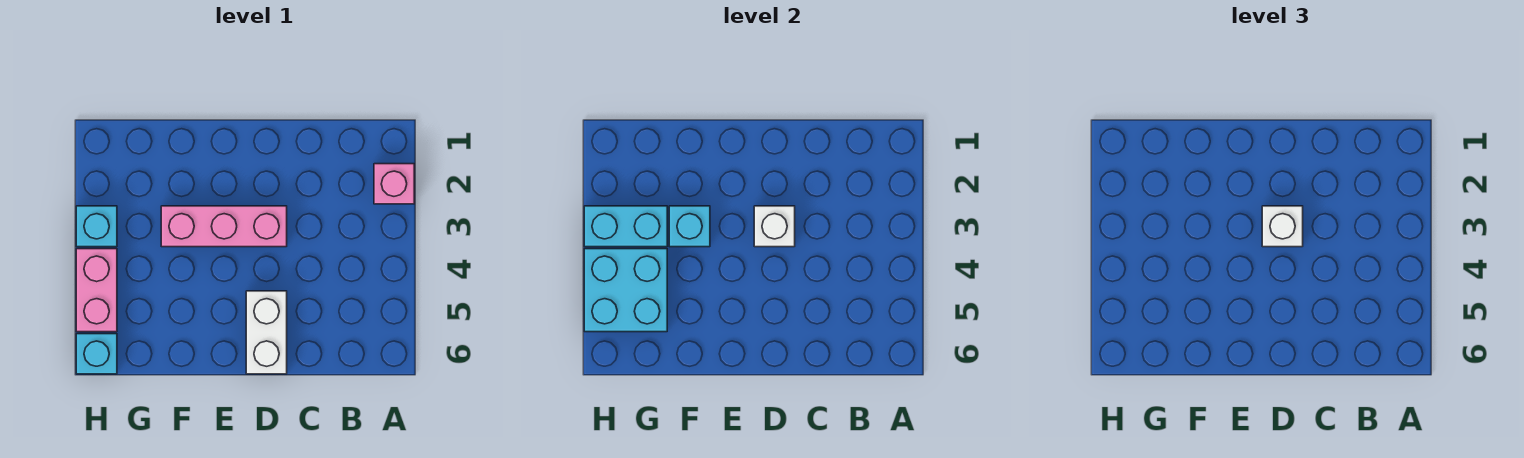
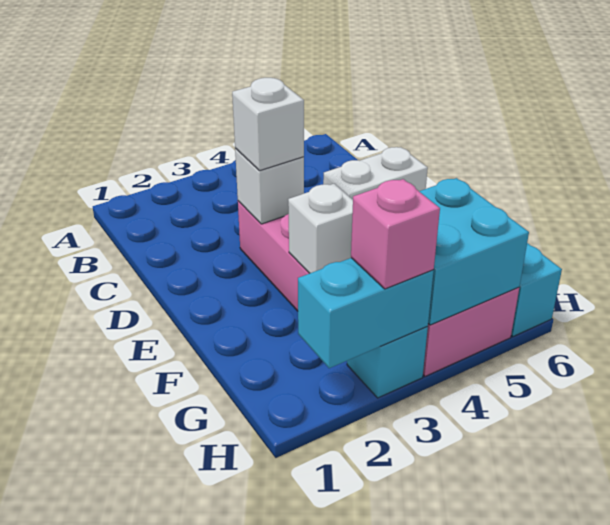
pink brick A2 level 1 -> pink brick H3 level 3
cyan brick F3 level 2 -> white brick F3 level 2
cyan brick G3:H3 level 2 -> cyan brick H2:H3 level 2

